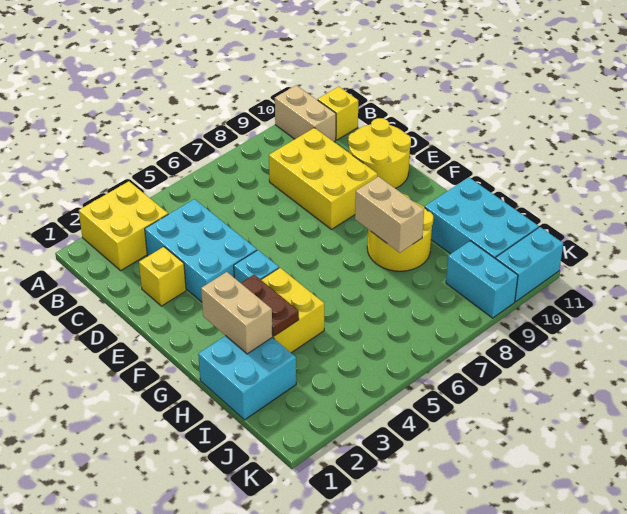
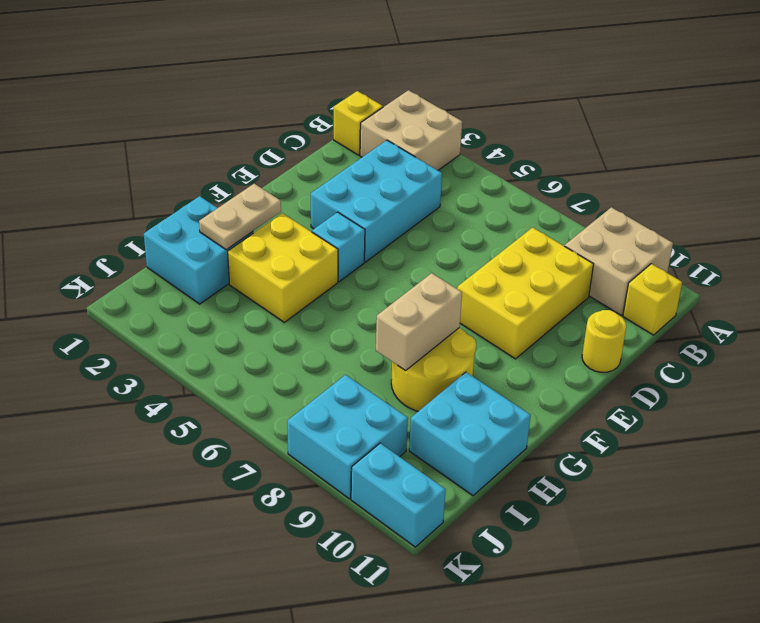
yellow brick A2:B3 level 1 -> tan brick A2:B3 level 1
tan brick A10:B10 level 1 -> tan brick A9:B10 level 1
yellow brick D2 level 1 -> yellow brick B1 level 1
yellow round brick D10:E11 level 1 -> yellow round brick D11 level 1
tan brick G2:H2 level 2 -> tan plate G2:H2 level 2
brown plate G3:H3 level 2 -> none
cyan brick H10:J11 level 1 -> cyan brick H10:I11 level 1
cyan brick J9:K9 level 1 -> cyan brick J8:K9 level 1

